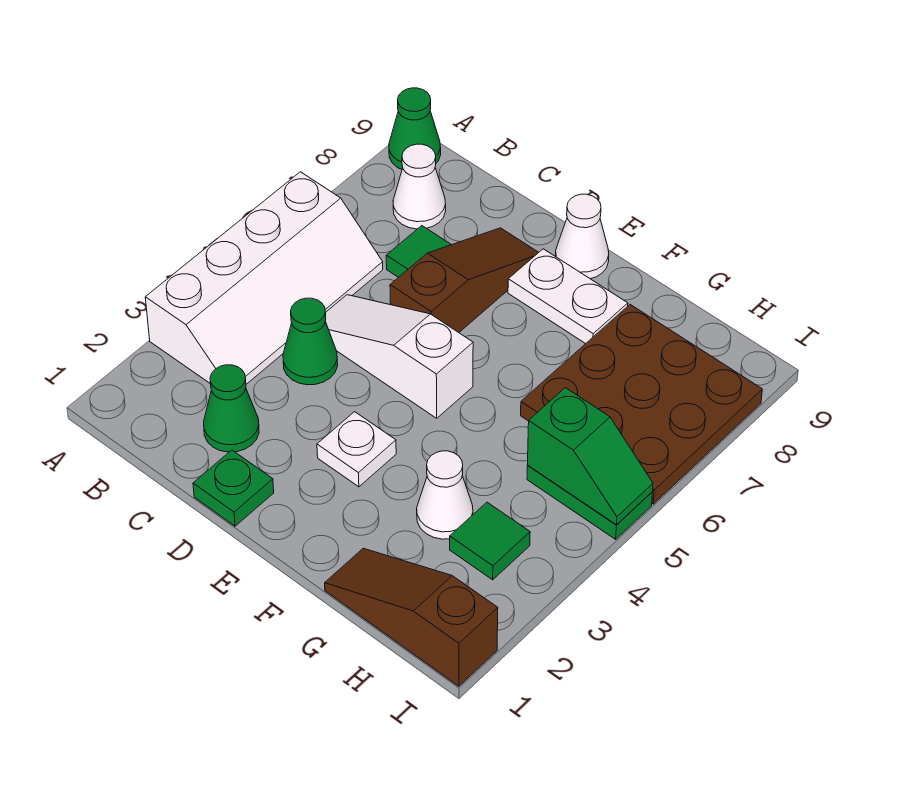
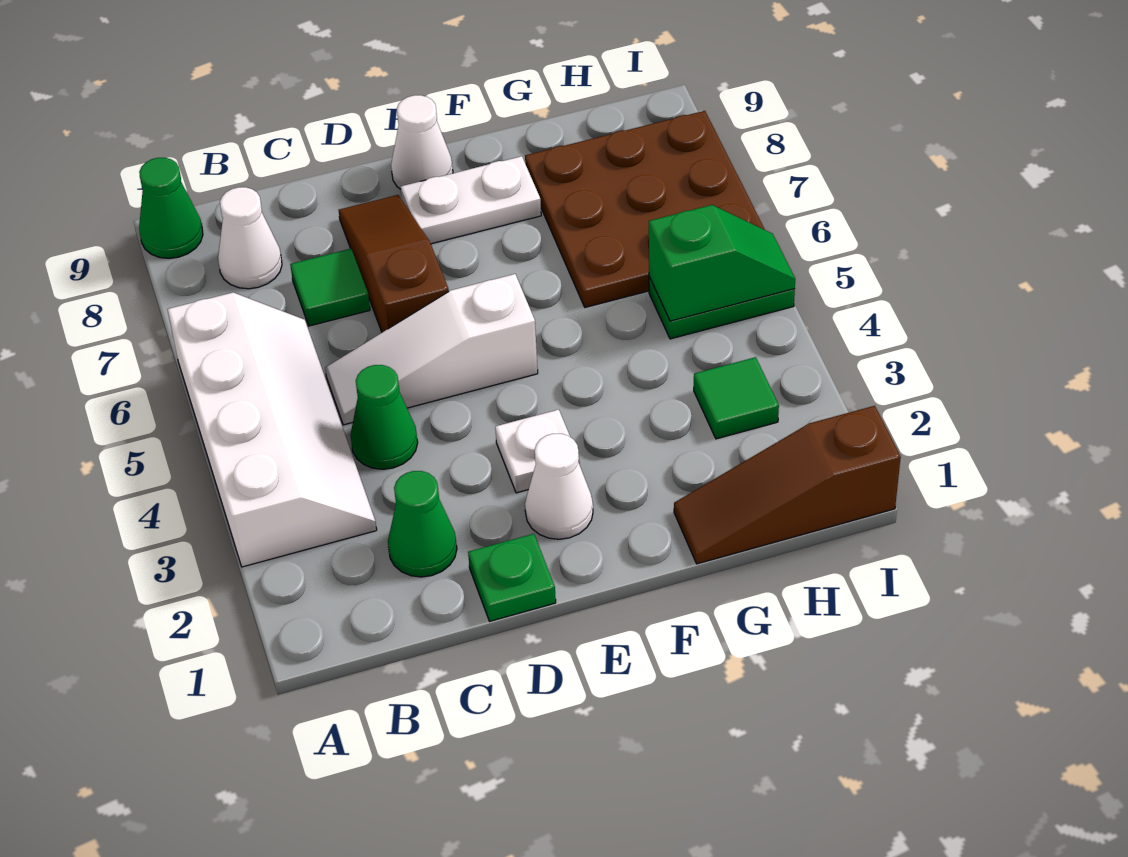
white cone G3 level 1 -> white cone E2 level 1

